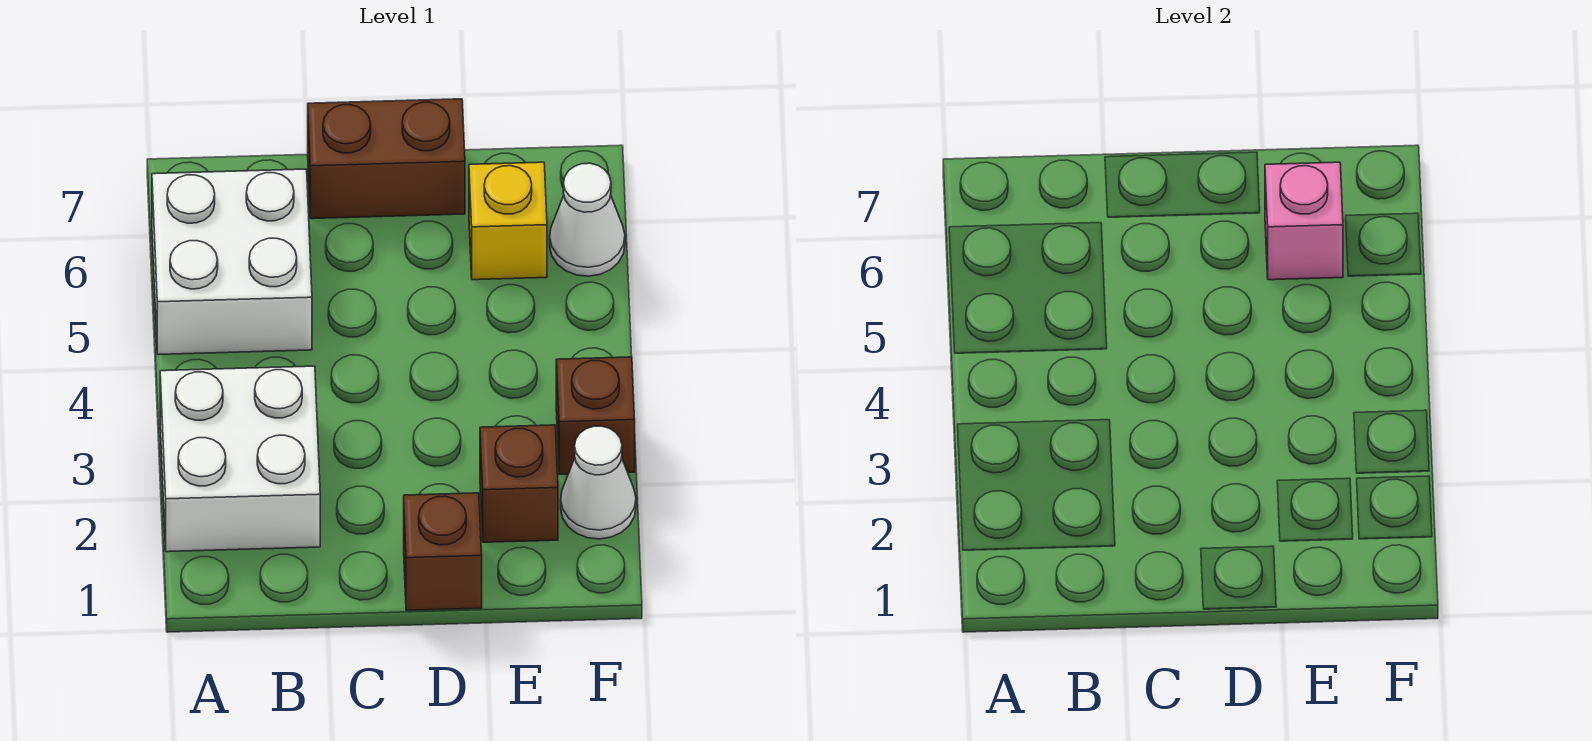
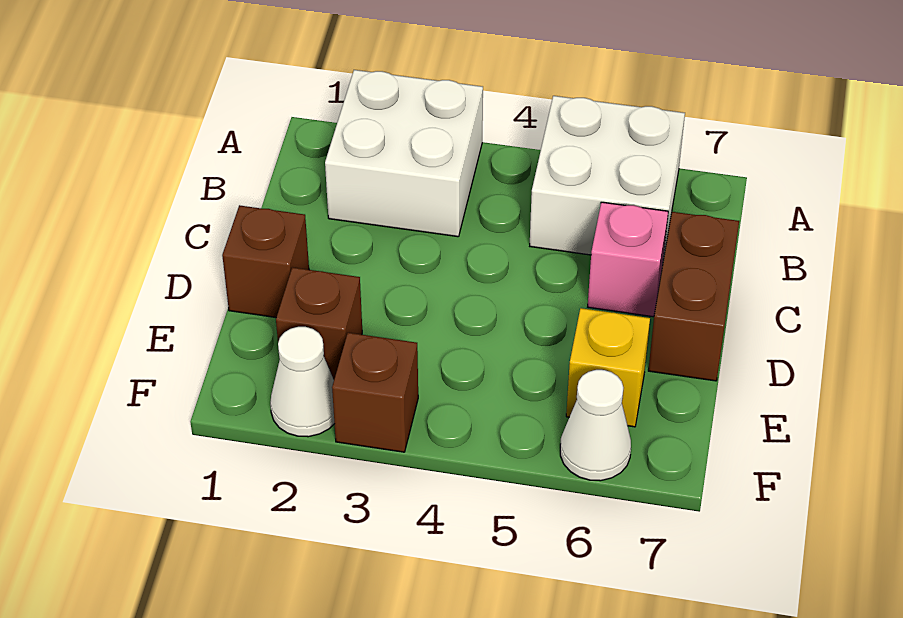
pink brick E6 level 2 -> pink brick C6 level 1

